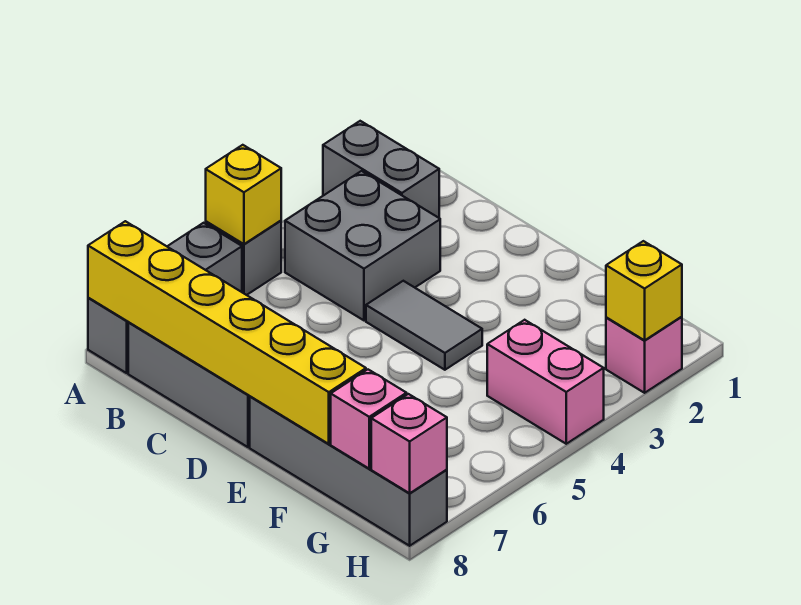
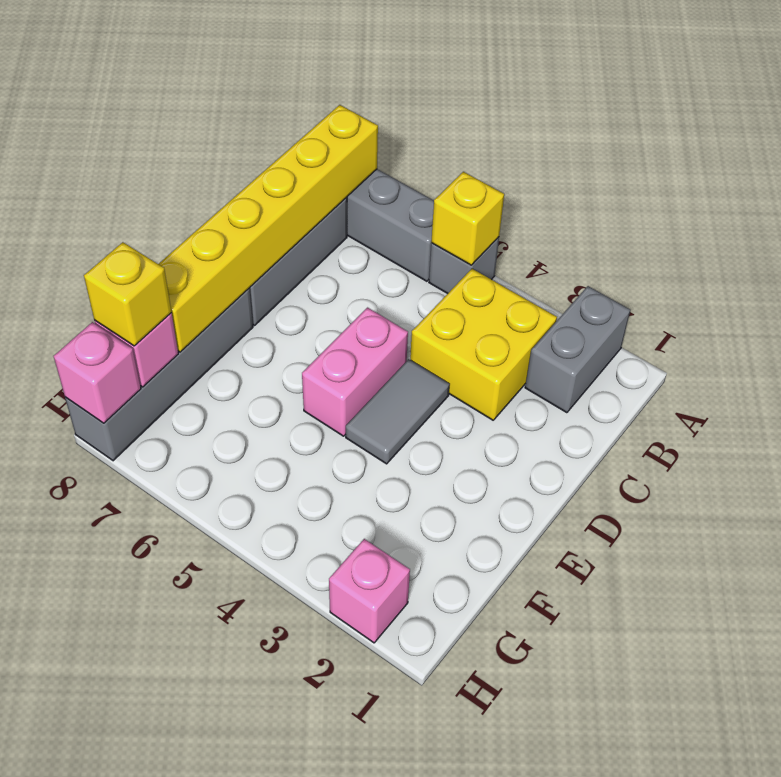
grey brick B3:C4 level 1 -> yellow brick B3:C4 level 1
pink brick G4:H4 level 1 -> pink brick D5:E5 level 1
yellow brick H2 level 2 -> yellow brick G8 level 3

